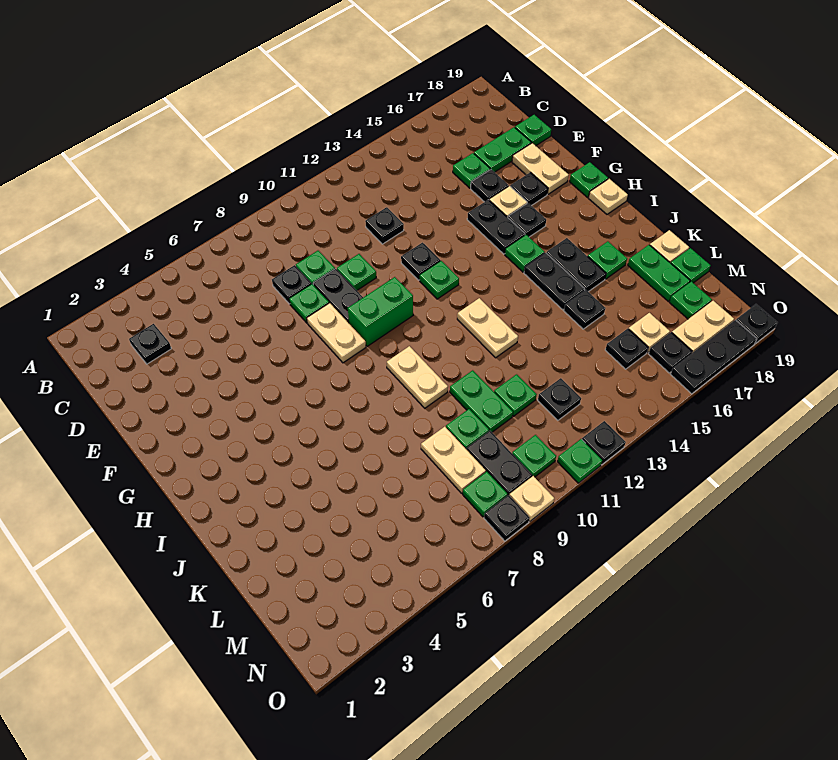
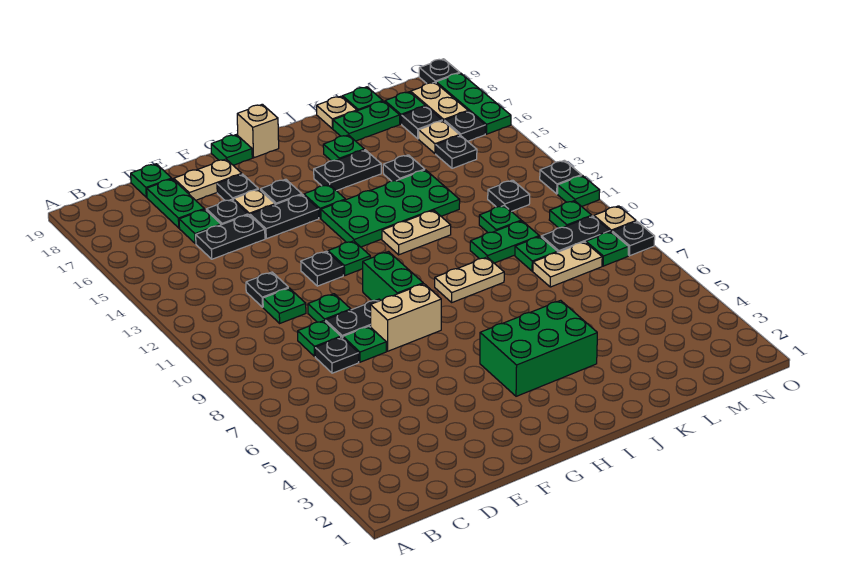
black plate C3 level 1 -> black plate M17 level 1
none -> green plate D11 level 1
tan plate F8:G8 level 1 -> tan brick F8:G8 level 1
none -> green brick H4:J5 level 1
none -> green plate H13:K14 level 1
tan plate H19 level 1 -> tan brick H19 level 1
black plate I15:J15 level 1 -> black plate D15:E15 level 1
black plate O16:O18 level 1 -> green plate O16:O18 level 1

